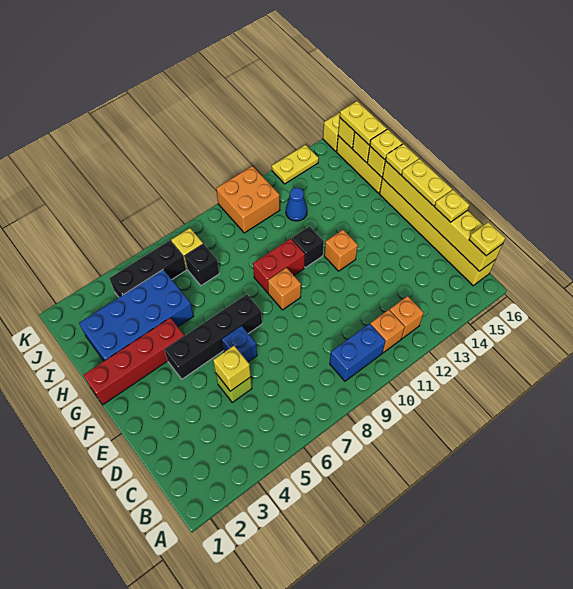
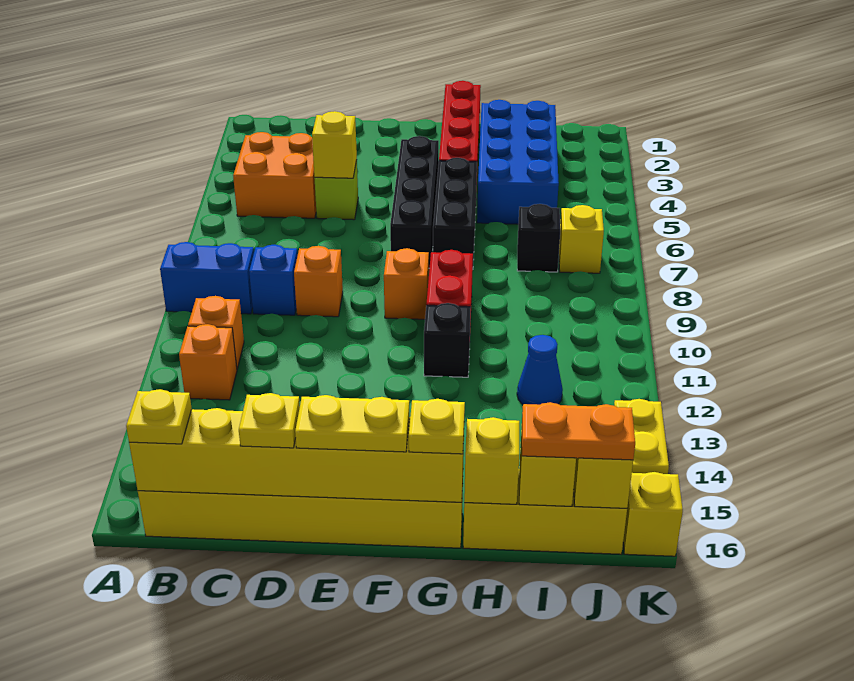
blue brick B9:B10 level 1 -> blue brick A9:B9 level 1
blue brick E6 level 1 -> blue brick C9 level 1
orange brick F12 level 1 -> orange brick D9 level 1
yellow plate H16 level 3 -> none
yellow plate I16:J16 level 3 -> orange plate I16:J16 level 3
black brick J4:J6 level 1 -> black brick G5:G7 level 1
orange brick J10:K11 level 1 -> orange brick B4:C5 level 1

